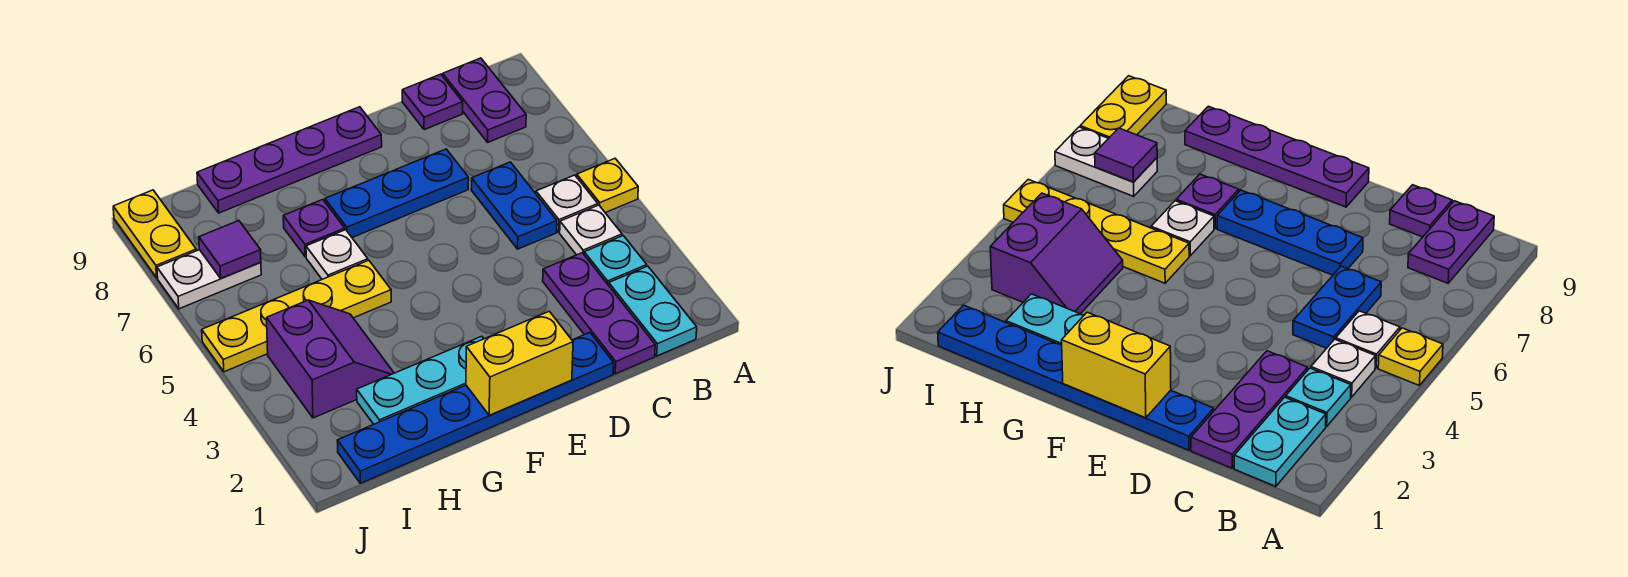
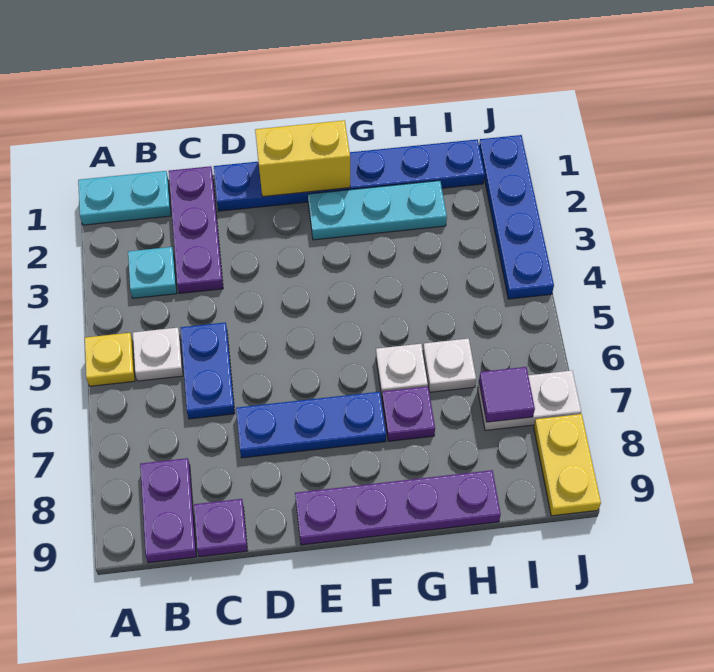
cyan plate B1:B2 level 1 -> cyan plate A1:B1 level 1
white plate B4 level 1 -> white plate H6 level 1
yellow plate G5:J5 level 1 -> none
purple slope H3:I4 level 1 top I -> none
none -> blue plate J1:J4 level 1

